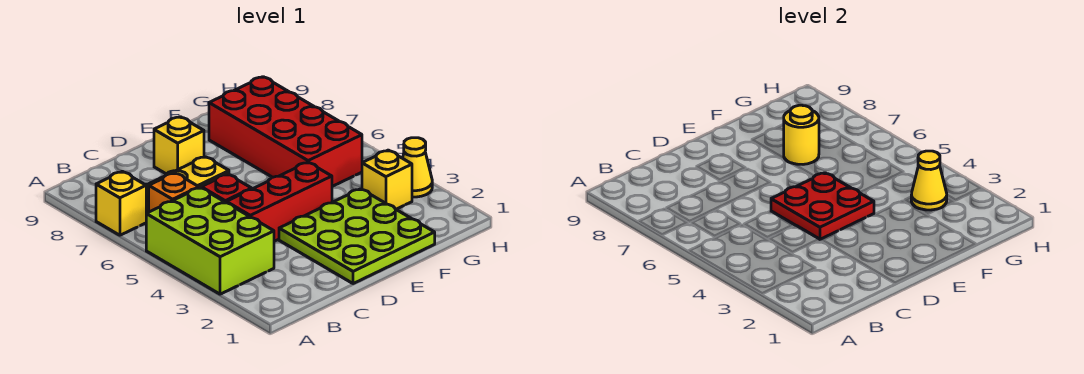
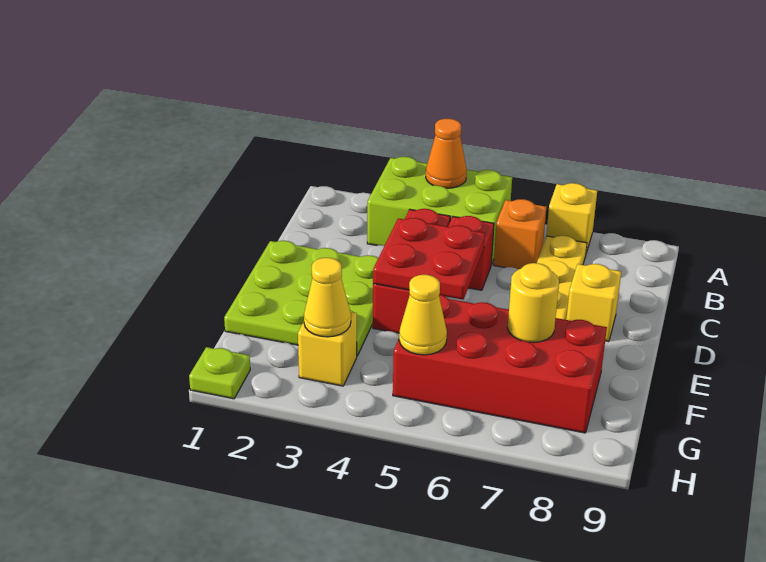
none -> orange cone A4 level 2
none -> lime plate H1 level 1
yellow cone H3 level 1 -> yellow cone G5 level 2

